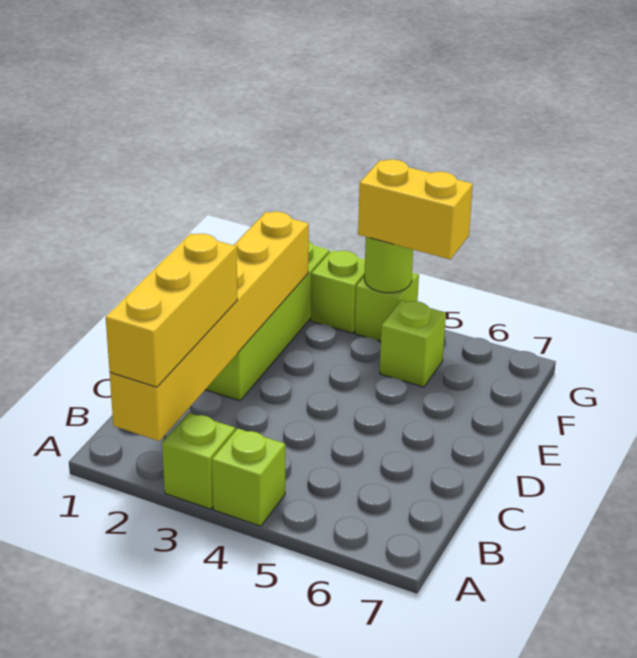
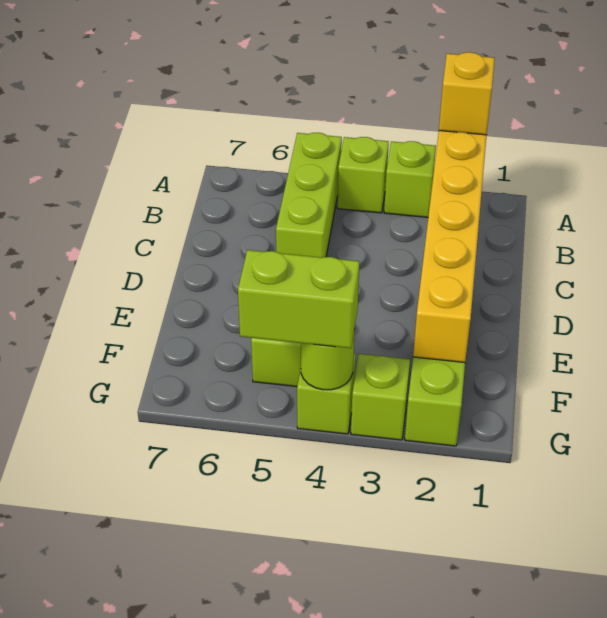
yellow brick A2:C2 level 3 -> yellow brick A2 level 3
none -> lime brick A5:C5 level 1
yellow brick G4:G5 level 3 -> lime brick G4:G5 level 3

